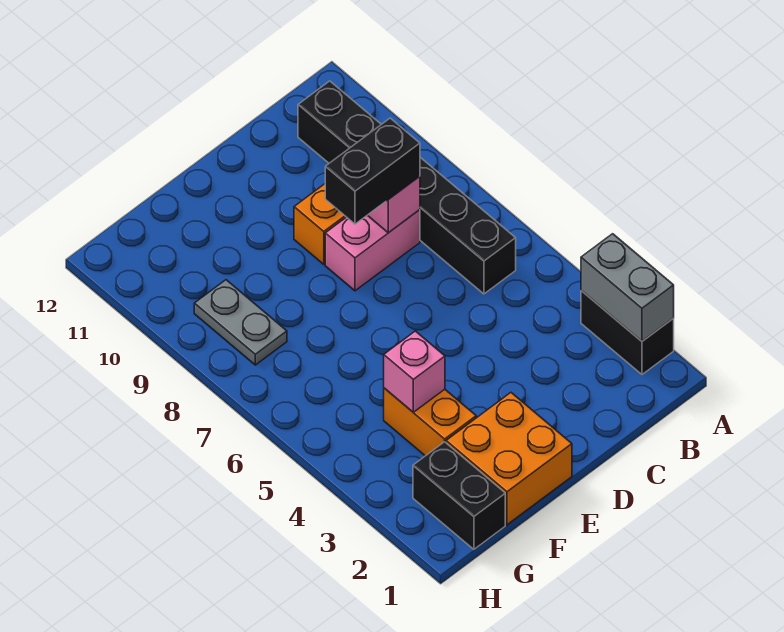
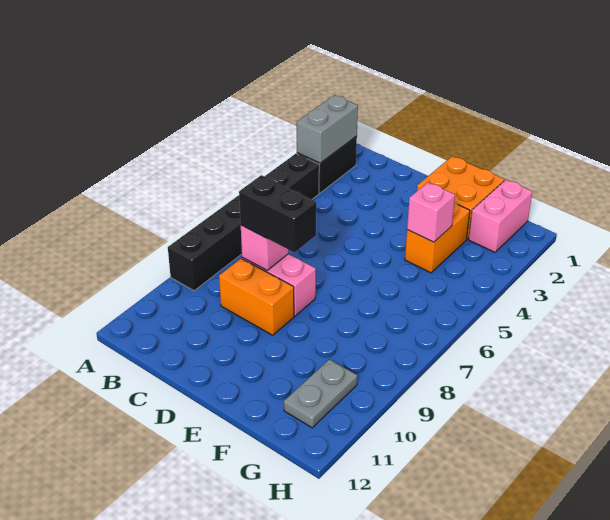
black brick B6:B11 level 1 -> black brick A4:A9 level 1
black brick G1:G2 level 1 -> pink brick G1:G2 level 1
grey plate G8:G9 level 1 -> grey plate G10:G11 level 1

